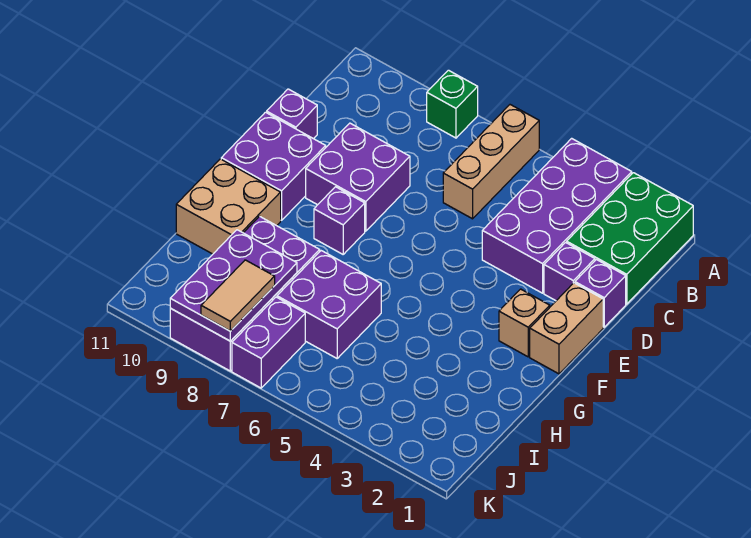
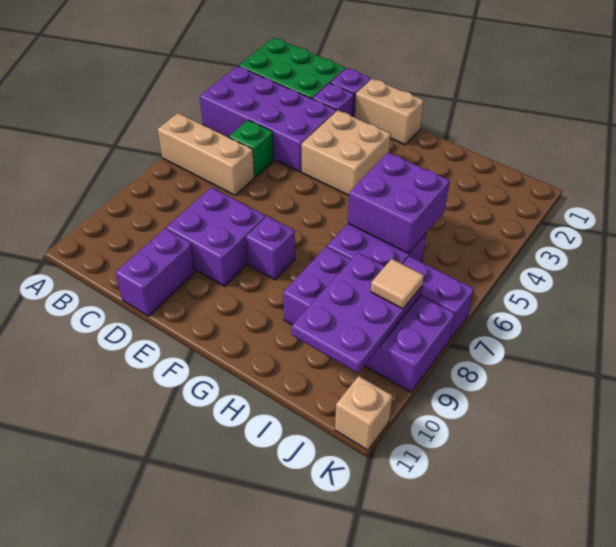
green brick A8 level 1 -> green brick C5 level 1
purple brick D11 level 1 -> purple brick D10:D11 level 1
purple brick E10:F11 level 1 -> purple brick H5:I6 level 2
tan brick F2 level 1 -> tan brick K11 level 1
tan brick G10:H11 level 1 -> tan brick E3:F4 level 1
purple plate I8:K9 level 2 -> purple plate I8:J10 level 2
tan tile J8:K8 level 3 -> tan tile J8 level 3

